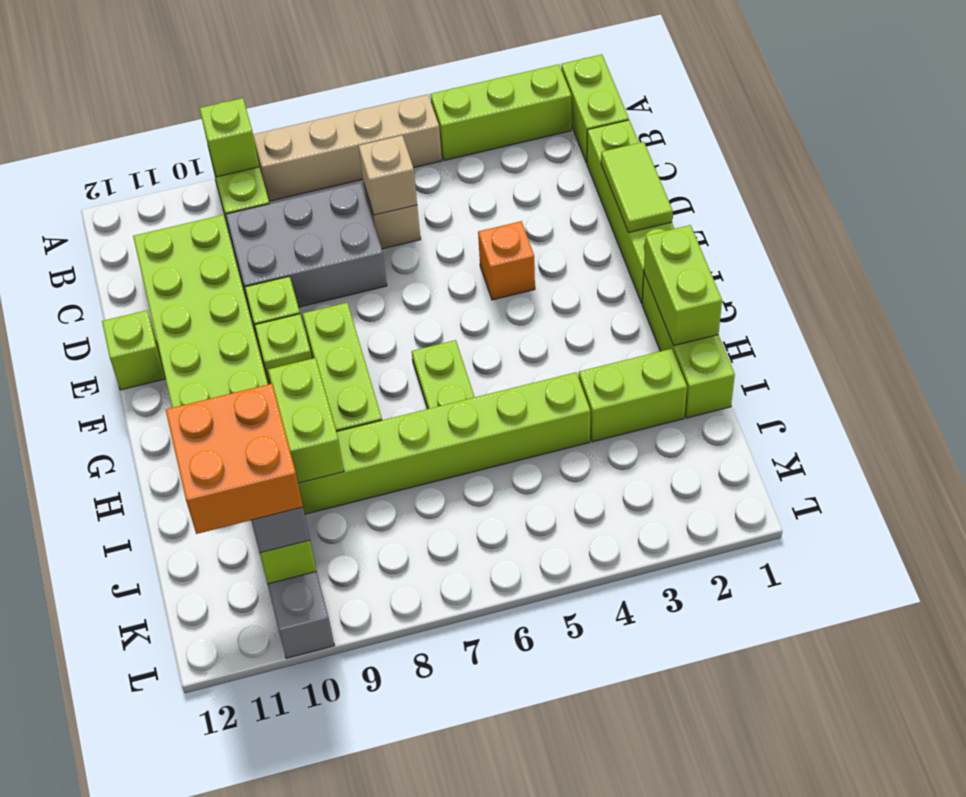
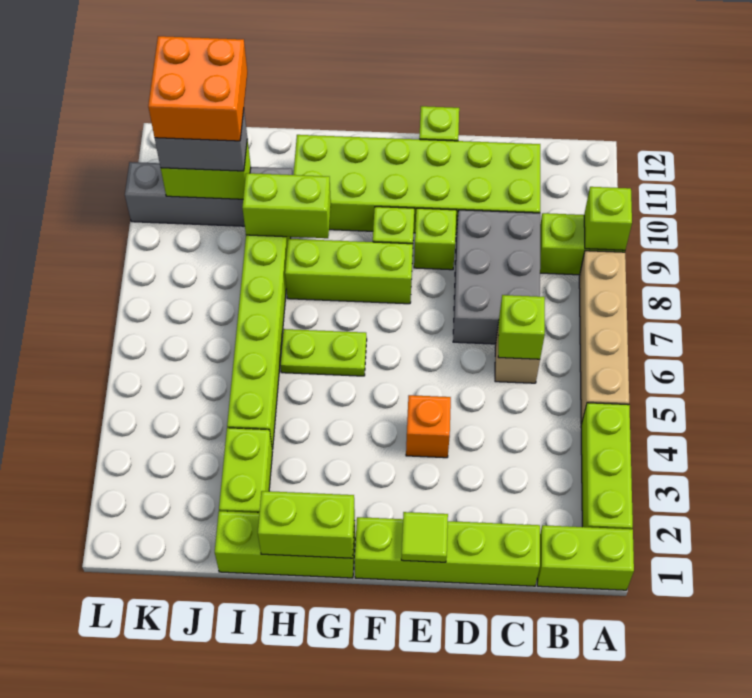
tan brick C6 level 2 -> lime brick C6 level 2
lime tile D1:E1 level 2 -> lime tile E1 level 2

